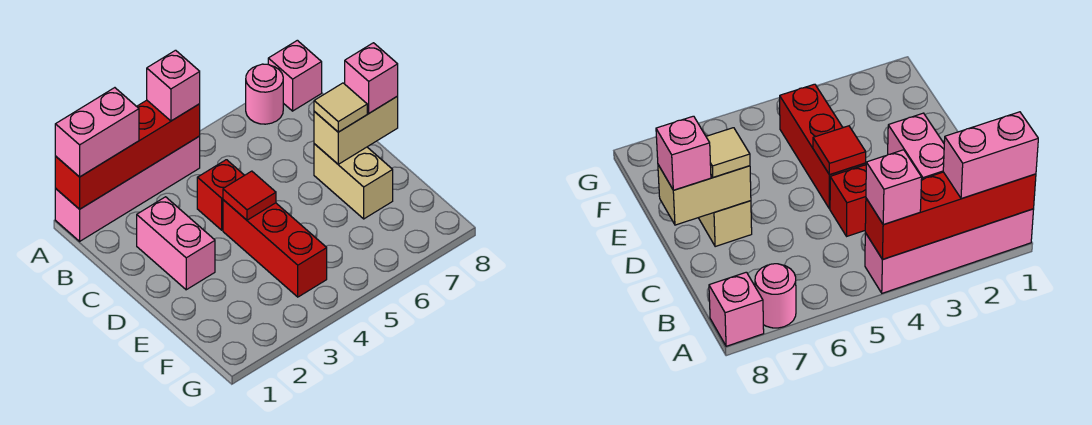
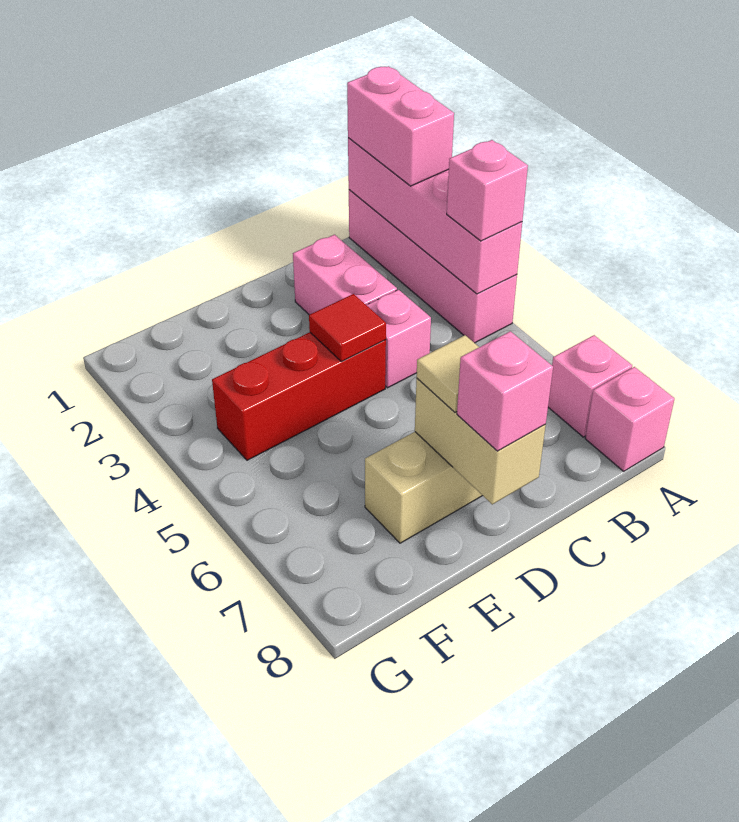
red brick A1:A4 level 2 -> pink brick A1:A4 level 2
pink round brick A7 level 1 -> pink brick A7 level 1
pink brick C2:D2 level 1 -> pink brick C2:C3 level 1
red brick C4 level 1 -> pink brick C4 level 1

